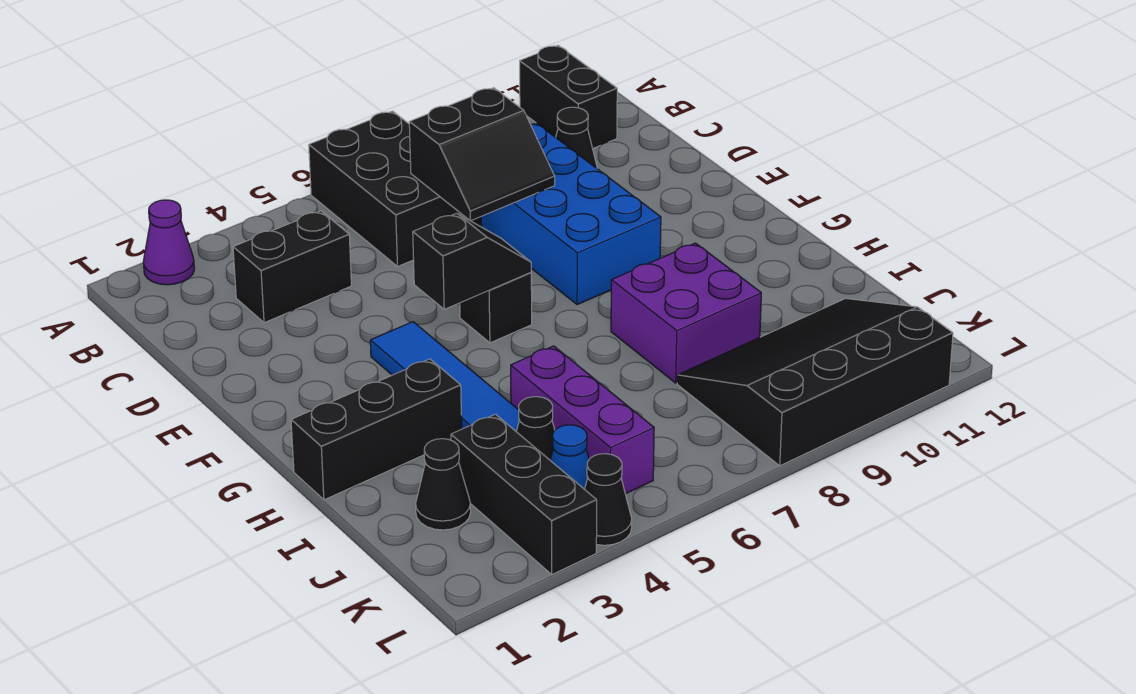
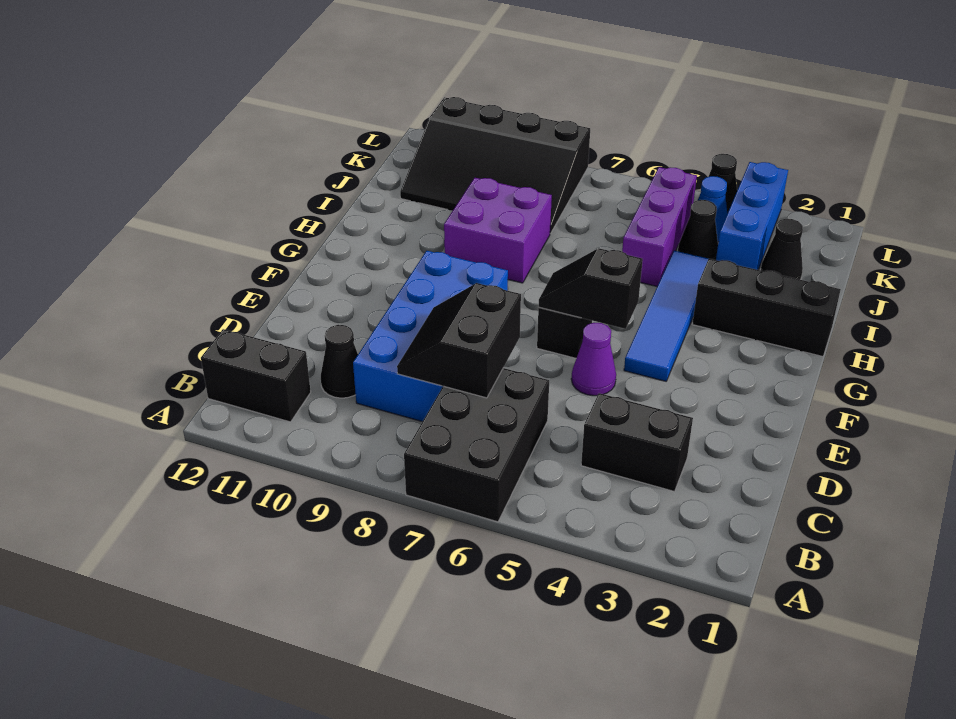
purple cone A2 level 1 -> purple cone E5 level 1
black brick A11:B11 level 1 -> black brick B11:B12 level 1
black slope C7:D8 level 2 top C -> black slope C7:D8 level 2 top 7
black brick J3:L3 level 1 -> blue brick J3:L3 level 1

